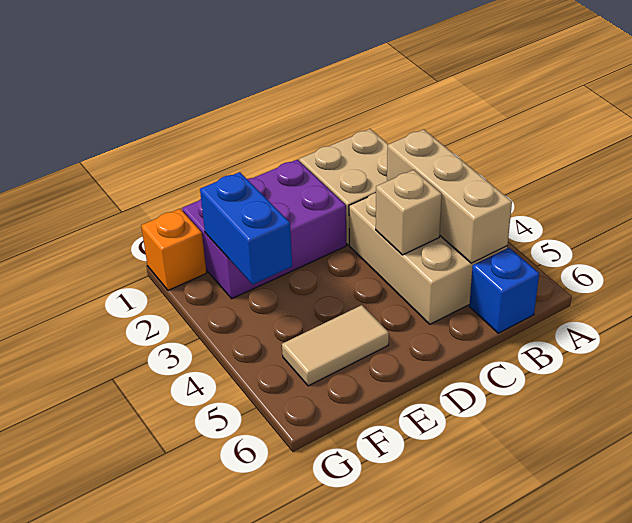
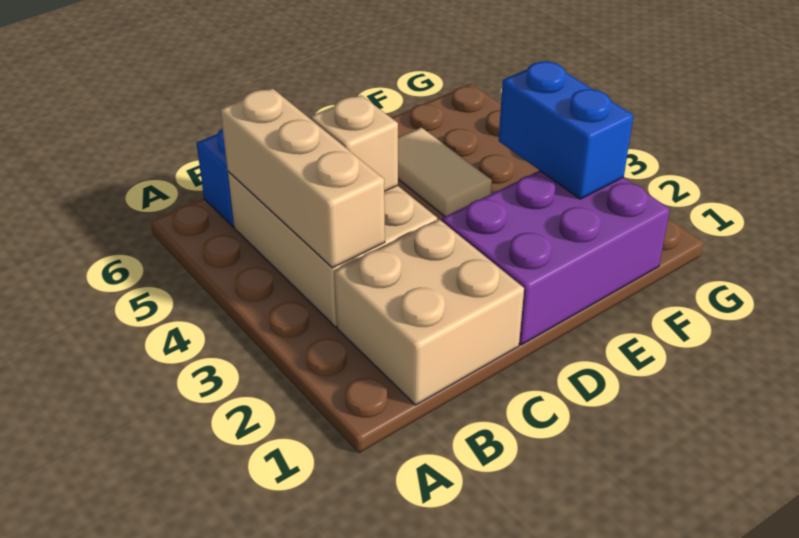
tan tile E5:F5 level 1 -> tan tile E4:E5 level 1
orange brick G1 level 1 -> none

